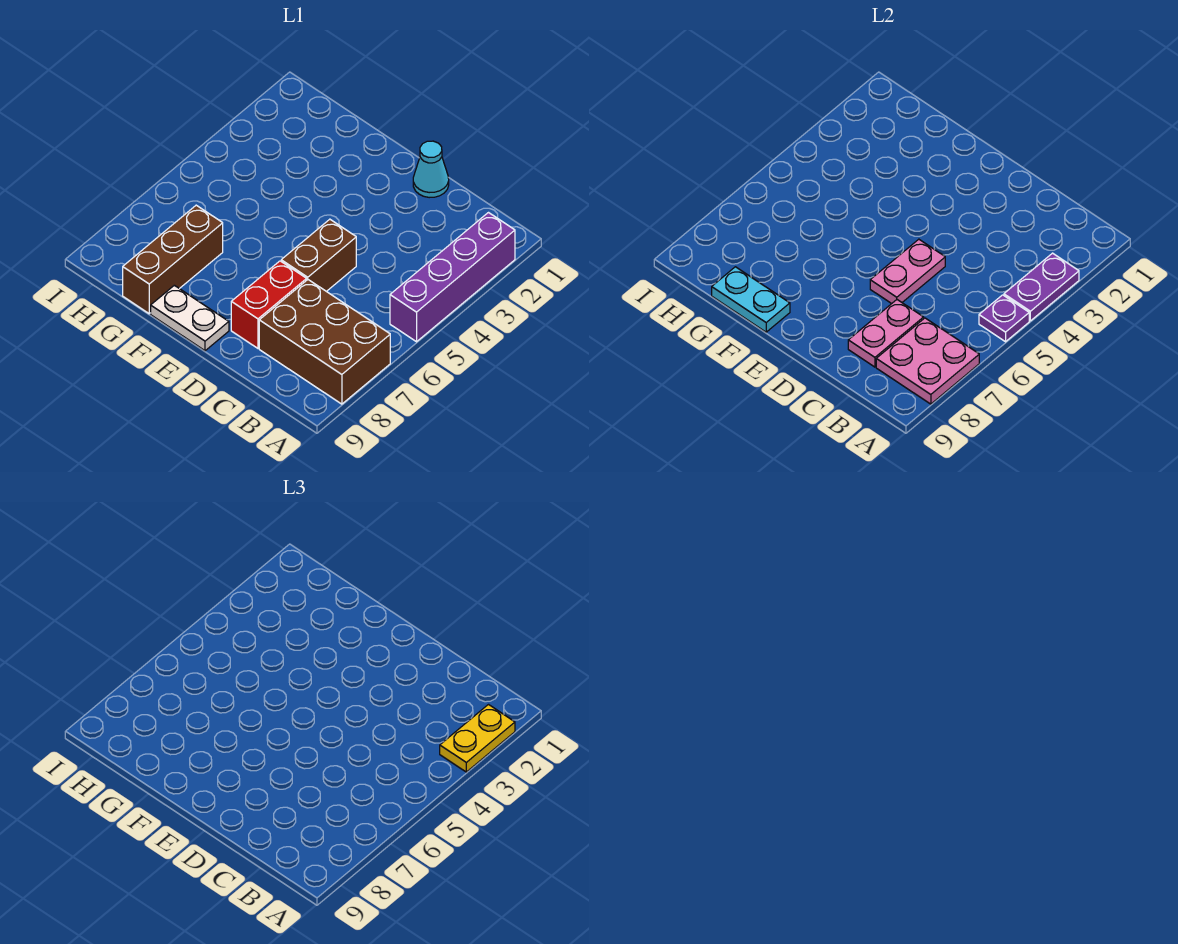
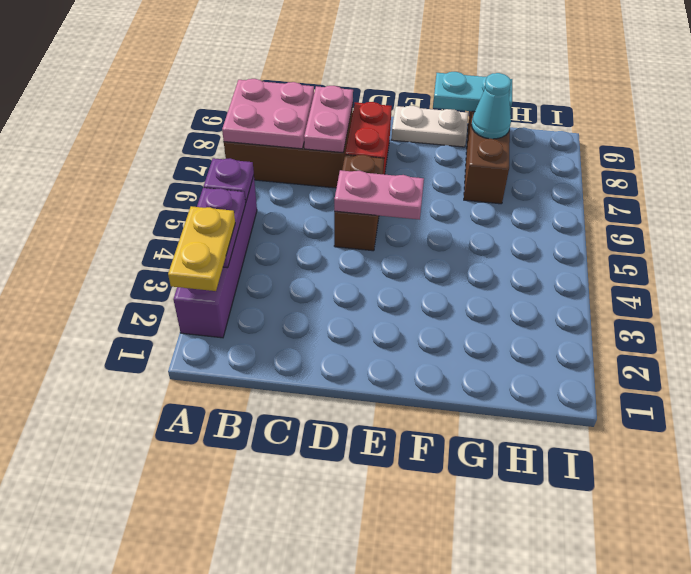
cyan cone D1 level 1 -> cyan cone G8 level 2
pink plate D5:D6 level 2 -> pink plate D5:E5 level 2

